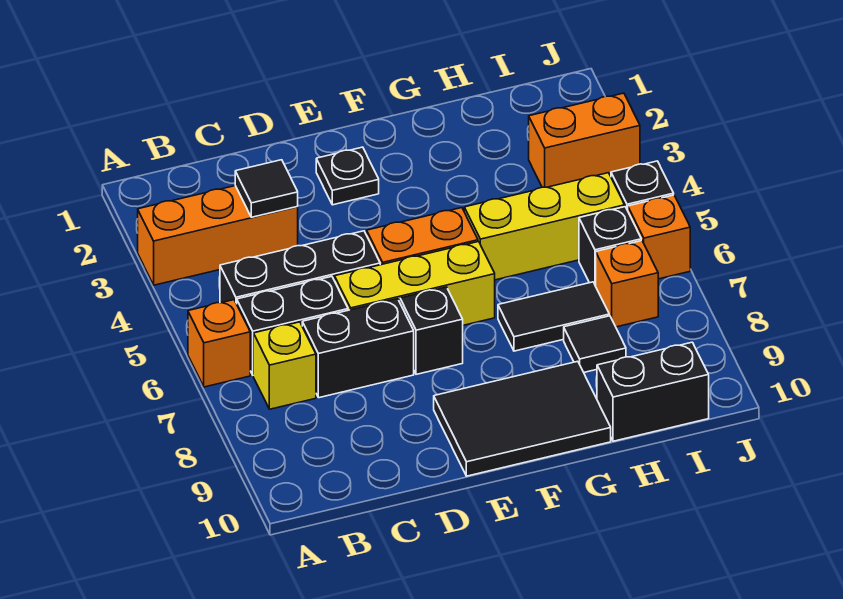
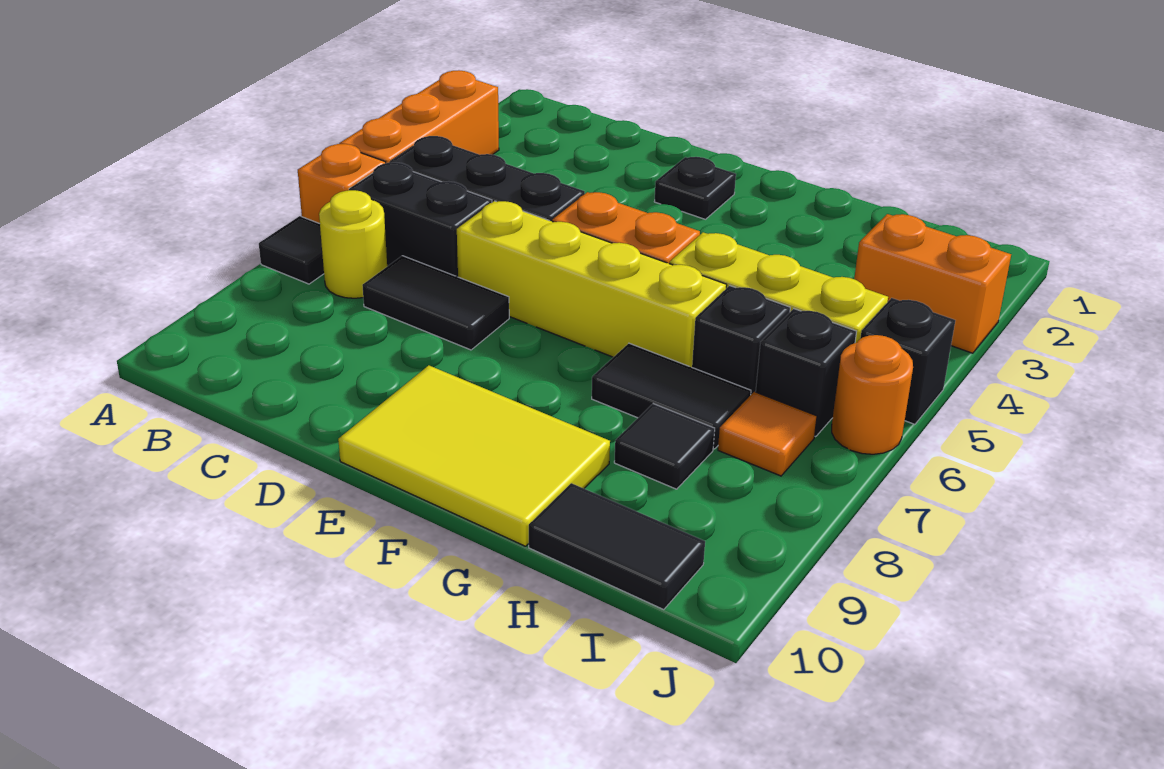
orange brick A3:C3 level 1 -> orange brick A3:A5 level 1
yellow brick B7 level 1 -> yellow round brick B7 level 1
black tile C3 level 2 -> black tile A7 level 1
black brick C7:D7 level 1 -> black tile C7:D7 level 1
yellow brick D6:F6 level 1 -> yellow brick D6:G6 level 1
black brick E7 level 1 -> black brick H6 level 1
black tile E9:G10 level 1 -> yellow tile E9:G10 level 1
black brick H10:I10 level 1 -> black tile H10:I10 level 1
orange brick I7 level 1 -> orange tile I7 level 1
orange brick J6 level 1 -> orange round brick J6 level 1

